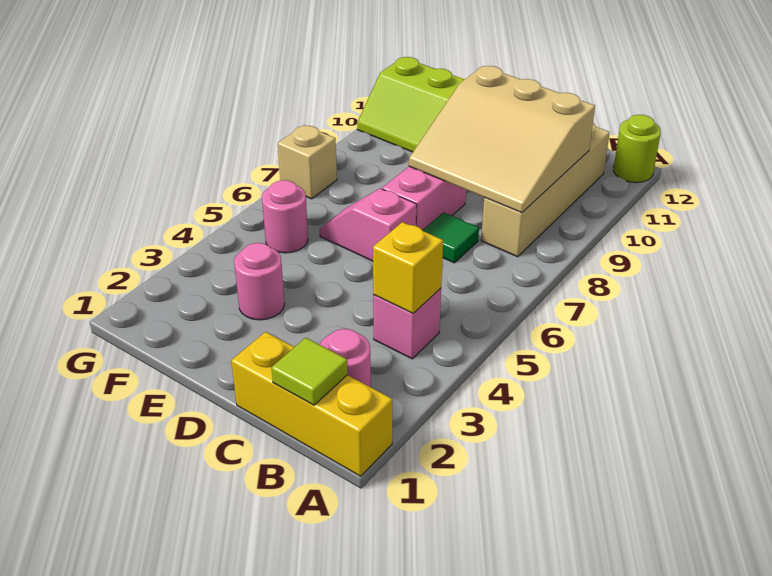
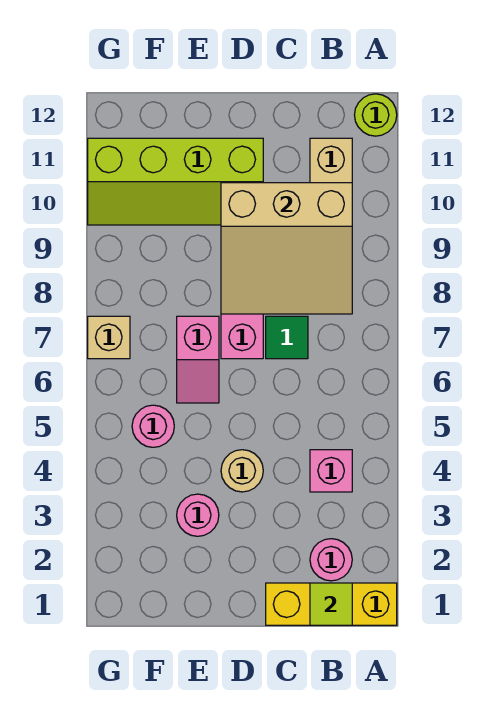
yellow brick B4 level 2 -> none
none -> tan round brick D4 level 1
pink slope D6:E6 level 1 top D -> pink slope E6:E7 level 1 top 7

